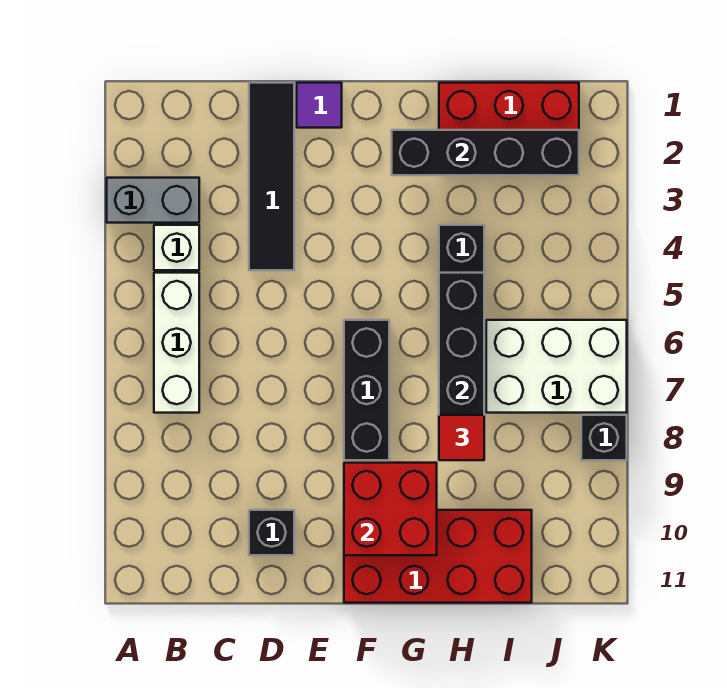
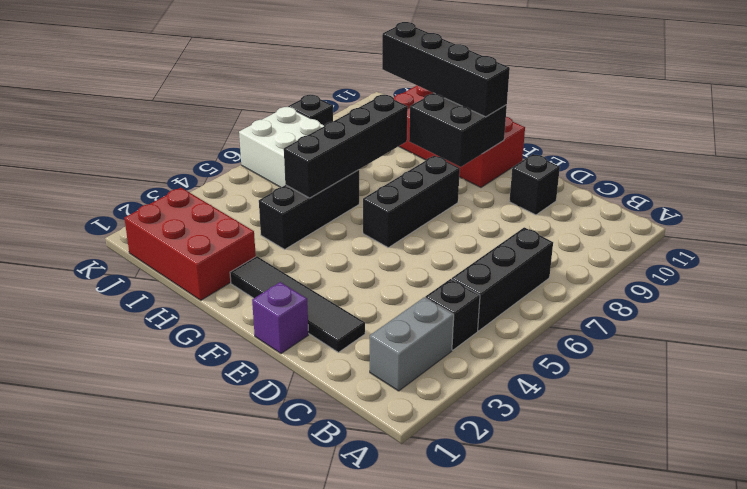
grey brick A3:B3 level 1 -> grey brick B2:B3 level 1
white brick B4 level 1 -> black brick B4 level 1
white brick B5:B7 level 1 -> black brick B5:B7 level 1
black tile D1:D4 level 1 -> black tile D2:G2 level 1
purple tile E1 level 1 -> purple brick E1 level 1
red brick F9:G10 level 2 -> black brick F9:G10 level 2
black brick G2:J2 level 2 -> black brick F10:I10 level 3
red tile H8 level 3 -> none

